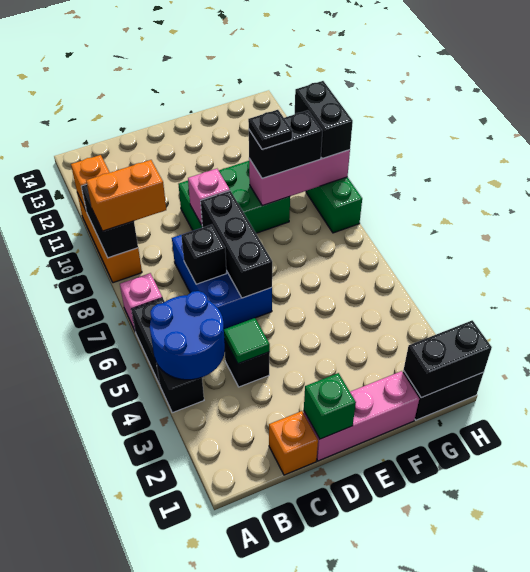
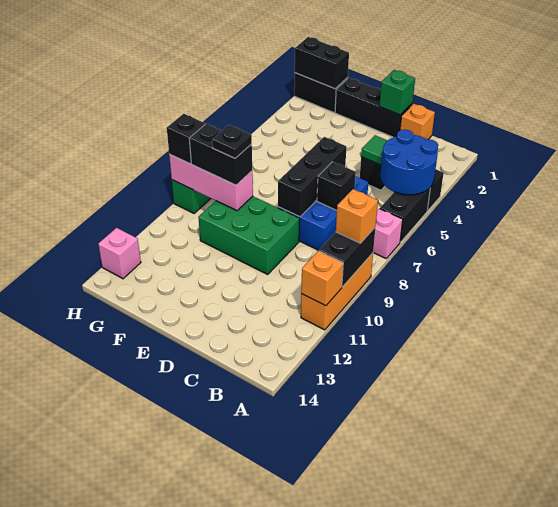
orange brick A9:B9 level 3 -> orange brick A9 level 3
pink brick D1:F1 level 1 -> black brick D1:F1 level 1
pink brick D9 level 2 -> pink brick H13 level 1
black brick H9:H10 level 3 -> black brick H9 level 3

